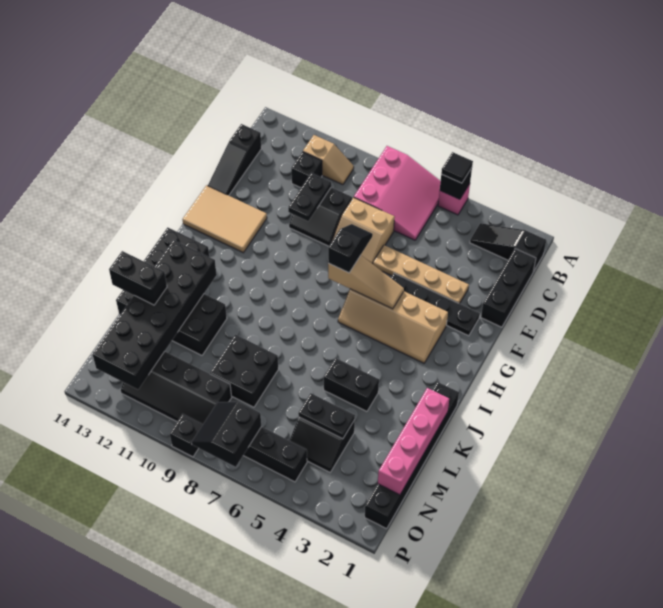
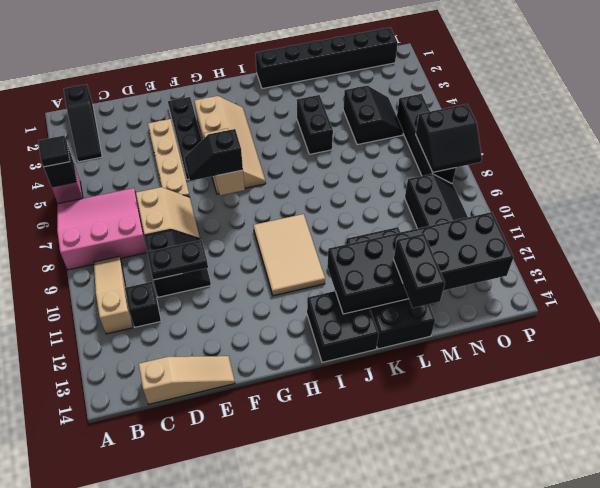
tan slope B10:B11 level 1 top 11 -> tan slope B9:B11 level 1 top 11
black brick C1:E1 level 1 -> none
black slope C14:E14 level 1 top C -> tan slope C14:E14 level 1 top C
tan tile F12:G14 level 1 -> tan tile H9:I11 level 1
pink brick K1:N1 level 2 -> none
black brick L8:M9 level 1 -> none
black plate M4:M5 level 2 -> none
black brick P9 level 1 -> none

